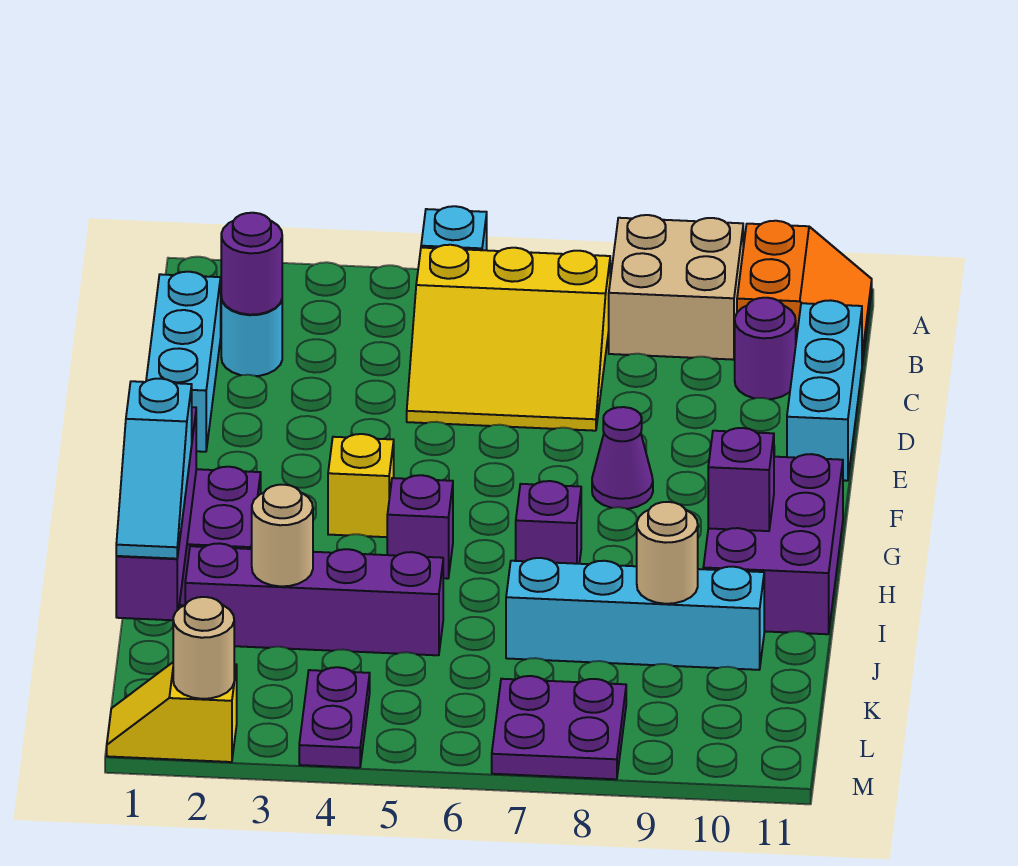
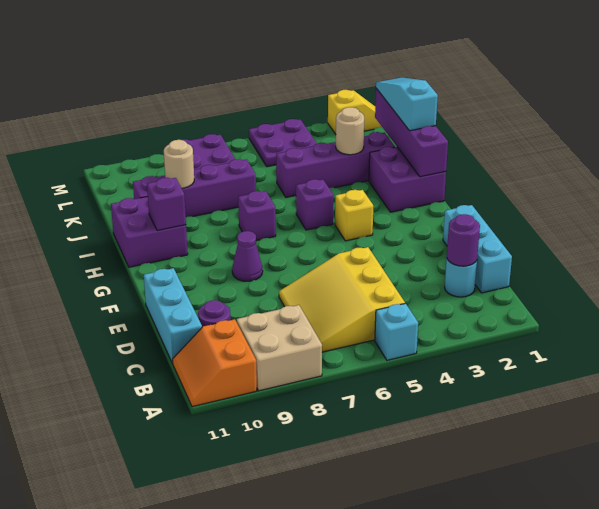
yellow slope B5:D7 level 1 top B -> yellow slope B5:D7 level 1 top 5
purple brick G10:I11 level 1 -> purple brick H10:I11 level 1
cyan brick J7:J10 level 1 -> purple brick J7:J10 level 1
purple plate L4:M4 level 1 -> purple plate L4:M5 level 1
tan round brick M2 level 2 -> none

